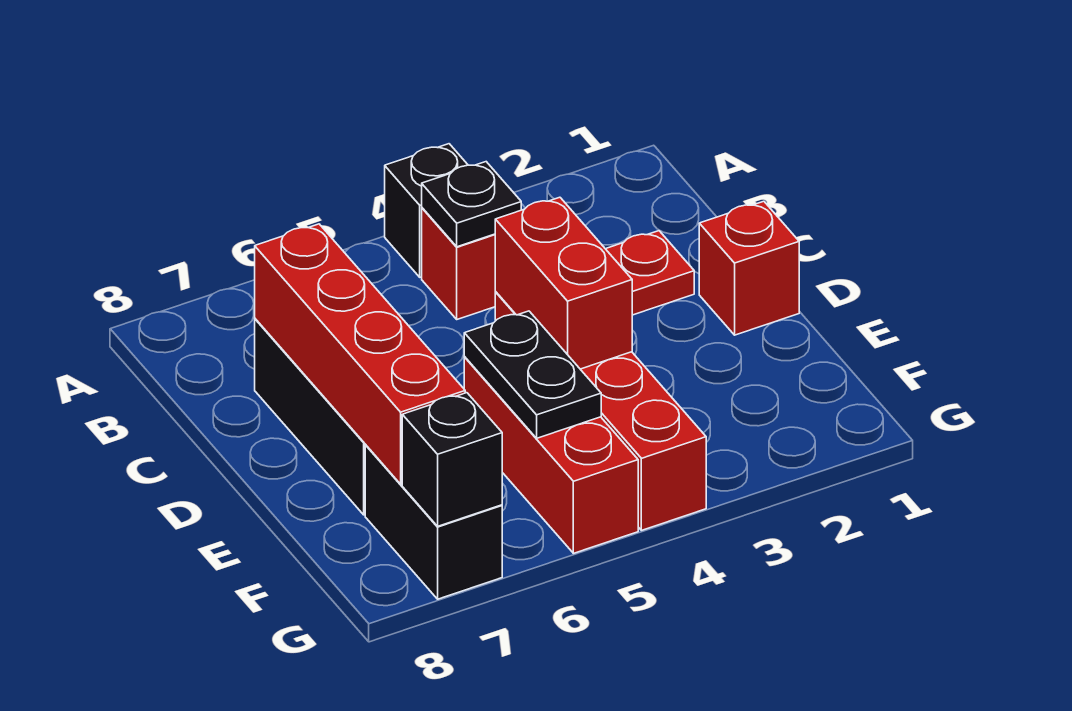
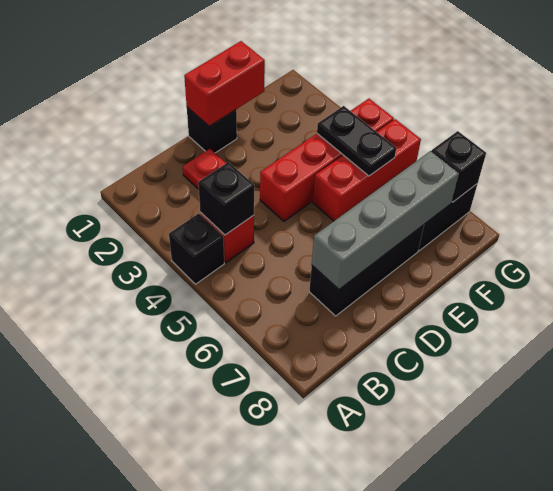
black plate B4 level 2 -> black brick B4 level 2
red brick C7:F7 level 2 -> grey brick C7:F7 level 2
red brick D1 level 1 -> black brick D1 level 1
red brick D4:E4 level 2 -> red brick D1:E1 level 2
black plate E5:F5 level 2 -> black plate F4:F5 level 2

